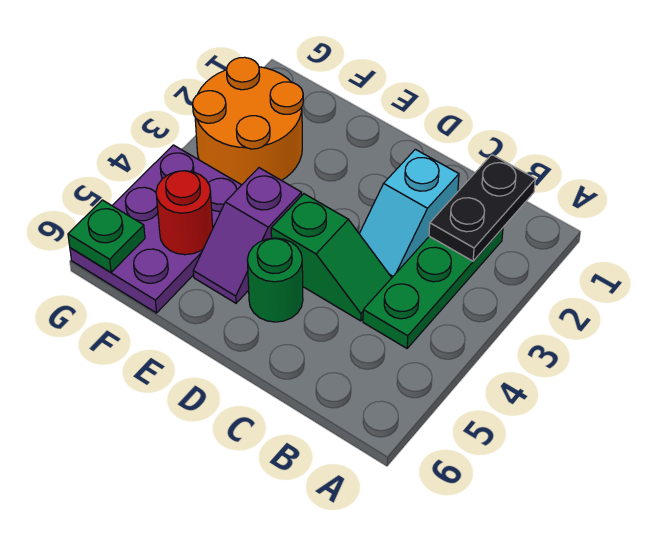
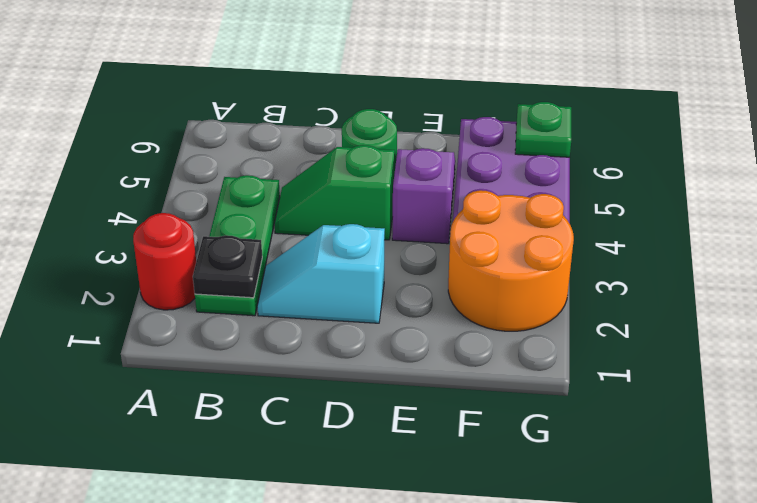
black plate B1:B2 level 2 -> black plate B2 level 2
cyan slope C2:C3 level 1 top 2 -> cyan slope C2:D2 level 1 top D
red round brick F5 level 2 -> red round brick A2 level 1

